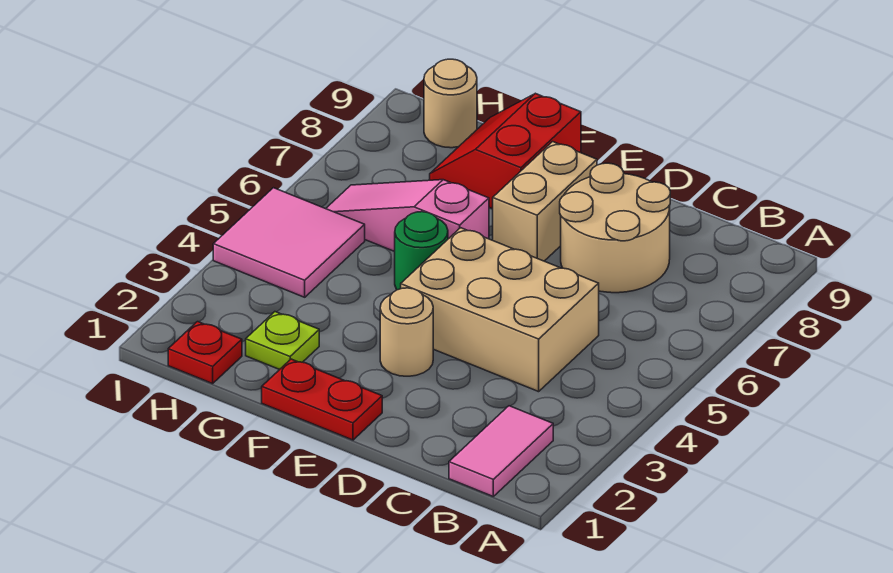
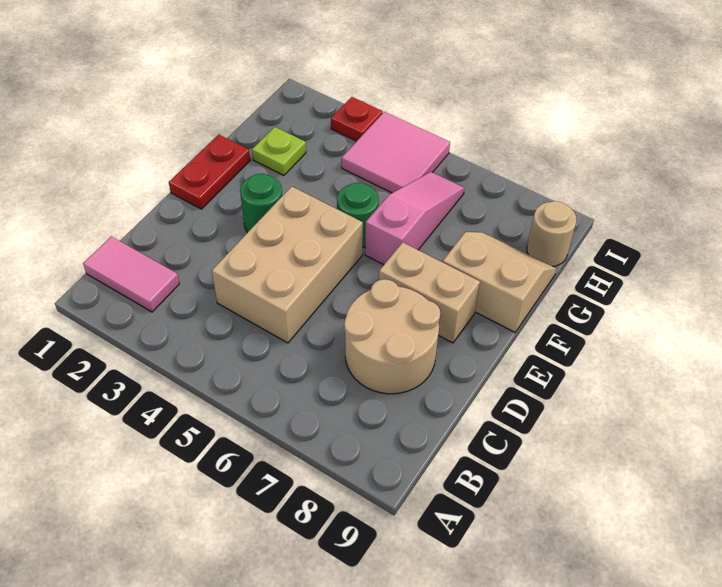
tan round brick E3 level 1 -> green round brick E3 level 1
red slope F8:G9 level 1 top F -> tan slope F8:G9 level 1 top F
red plate H1 level 1 -> red plate I3 level 1

